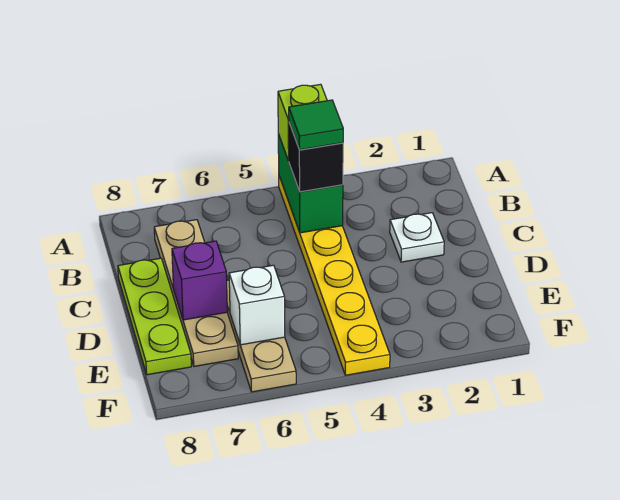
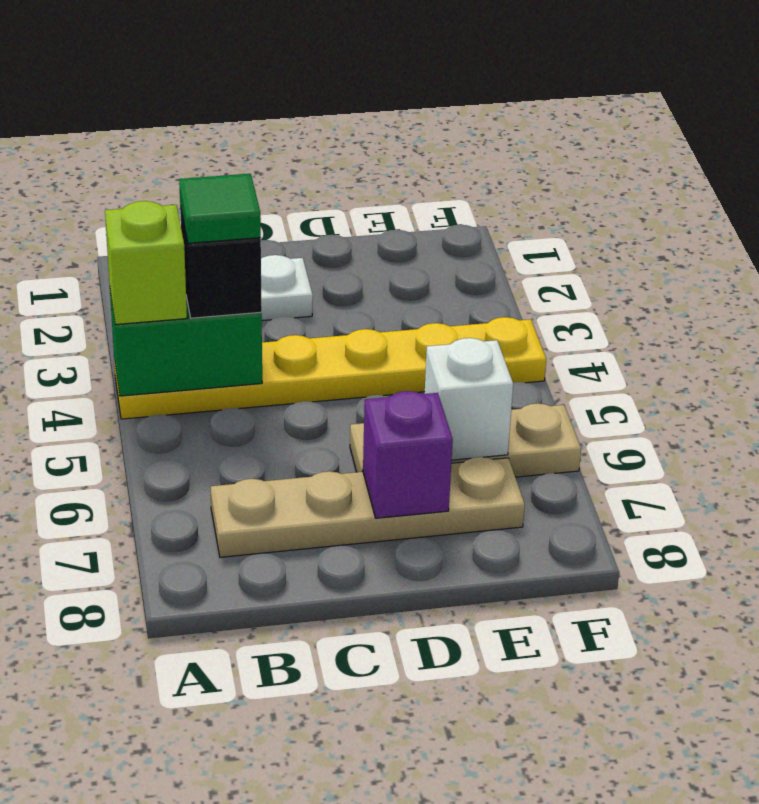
lime plate C8:E8 level 1 -> none

